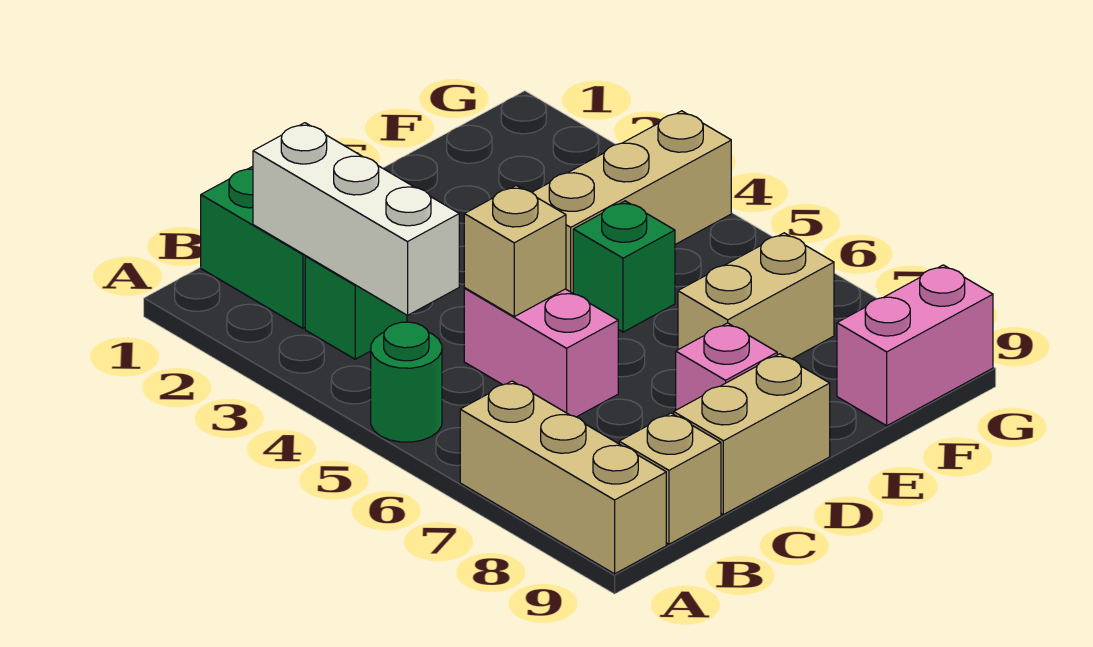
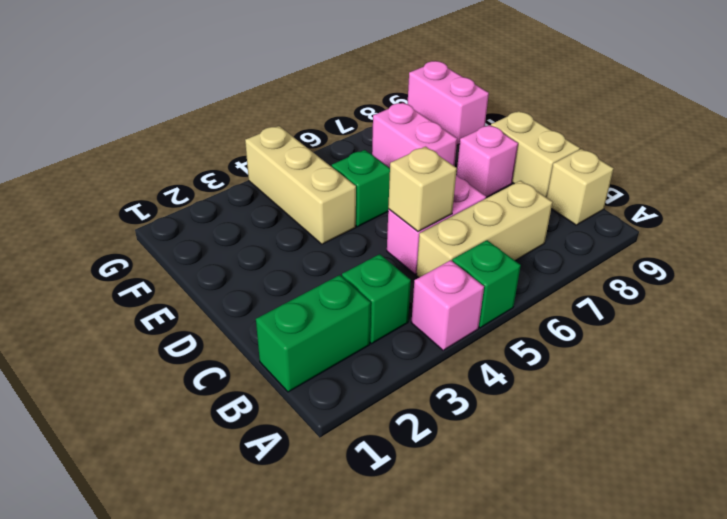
none -> pink brick A4 level 1
green round brick A5 level 1 -> green brick A5 level 1
tan brick A7:A9 level 1 -> tan brick B5:B7 level 1
white brick B2:B4 level 2 -> none
tan brick E7:F7 level 1 -> pink brick E7:F7 level 1

